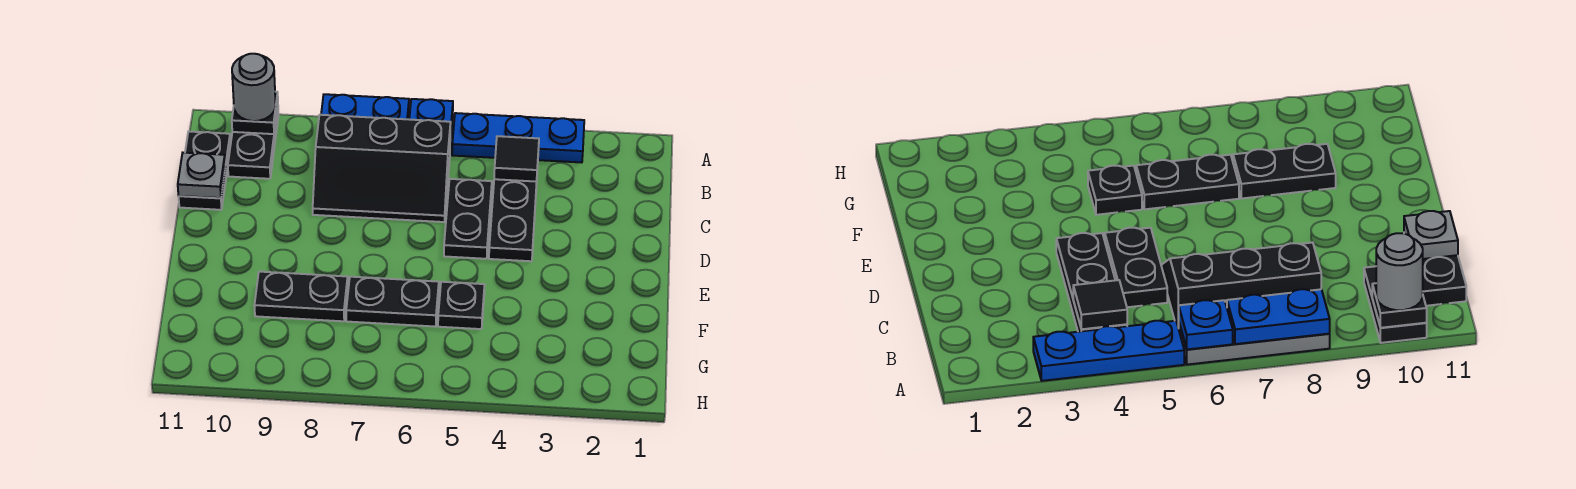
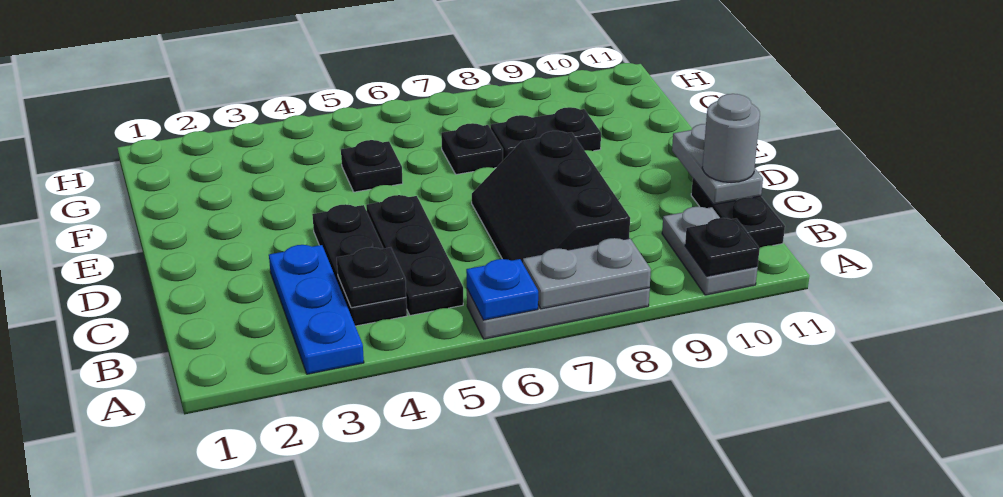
blue plate A3:A5 level 1 -> blue plate A3:C3 level 1
blue plate A7:A8 level 2 -> grey plate A7:A8 level 2
black plate A10:B10 level 1 -> grey plate A10:B10 level 1
grey round brick A10 level 3 -> grey round brick C11 level 3
black tile B4 level 2 -> black plate B4 level 2
black slope B6:C8 level 1 top B -> black slope B7:D8 level 1 top 8
black plate C5:D5 level 1 -> black plate B5:D5 level 1
grey plate C11 level 2 -> grey plate C11:D11 level 2
black plate F6:F7 level 1 -> black plate F7 level 1

